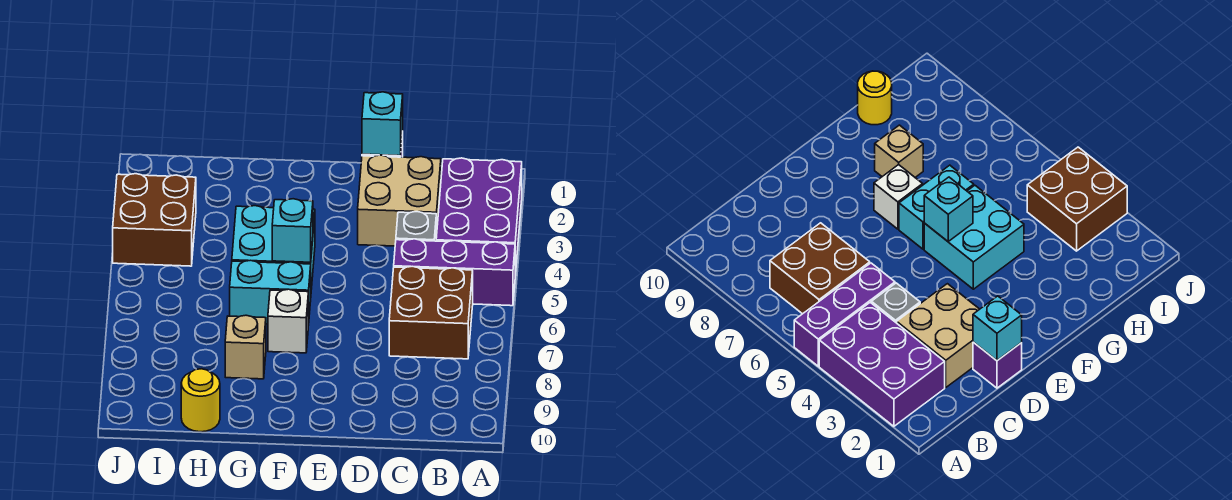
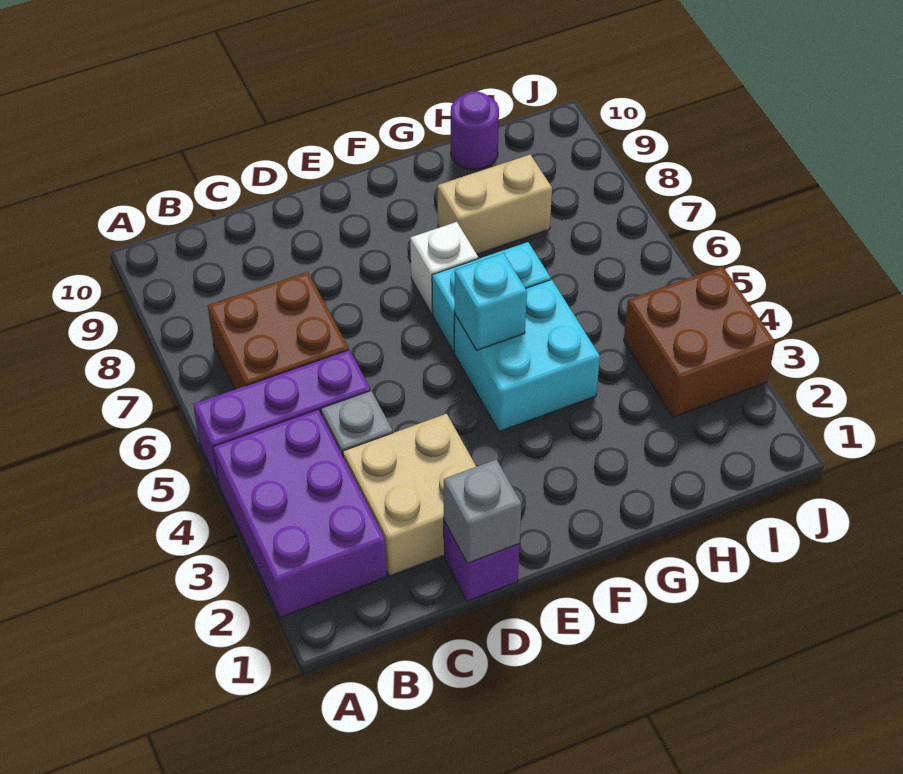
cyan brick D1 level 2 -> grey brick D1 level 2
tan brick G8 level 1 -> tan brick G8:H8 level 1
yellow round brick H10 level 1 -> purple round brick H10 level 1

